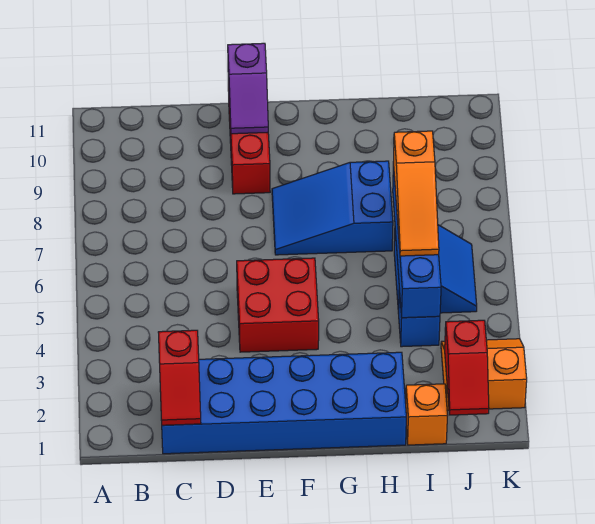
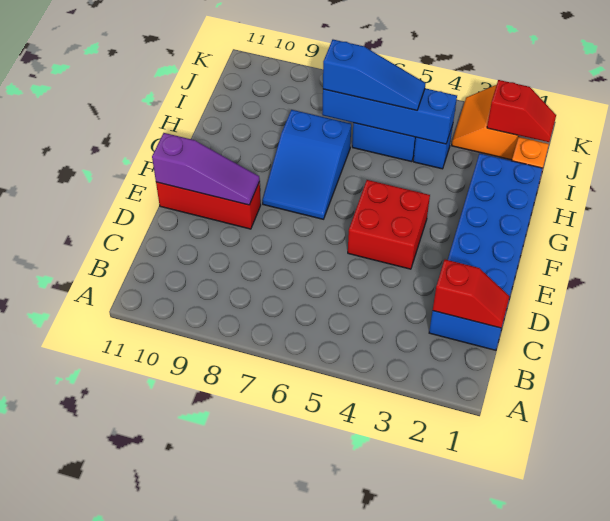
purple slope E10:E11 level 2 top 11 -> purple slope E9:E11 level 2 top 11
orange slope I5:I7 level 3 top 7 -> blue slope I5:I7 level 3 top 7

